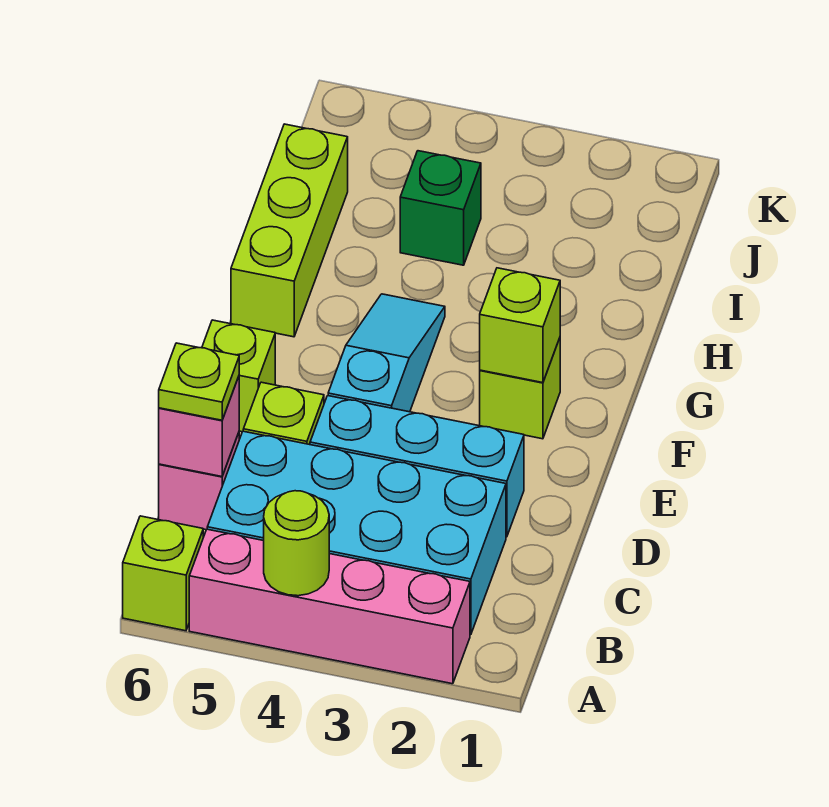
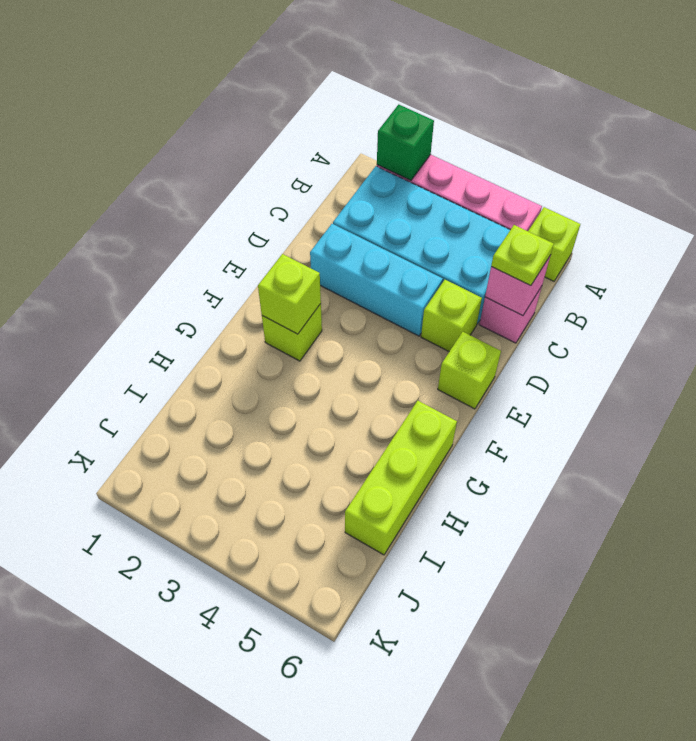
lime round brick A4 level 2 -> none
cyan slope E4:G4 level 1 top E -> none
green brick I4 level 1 -> green brick A2 level 2

